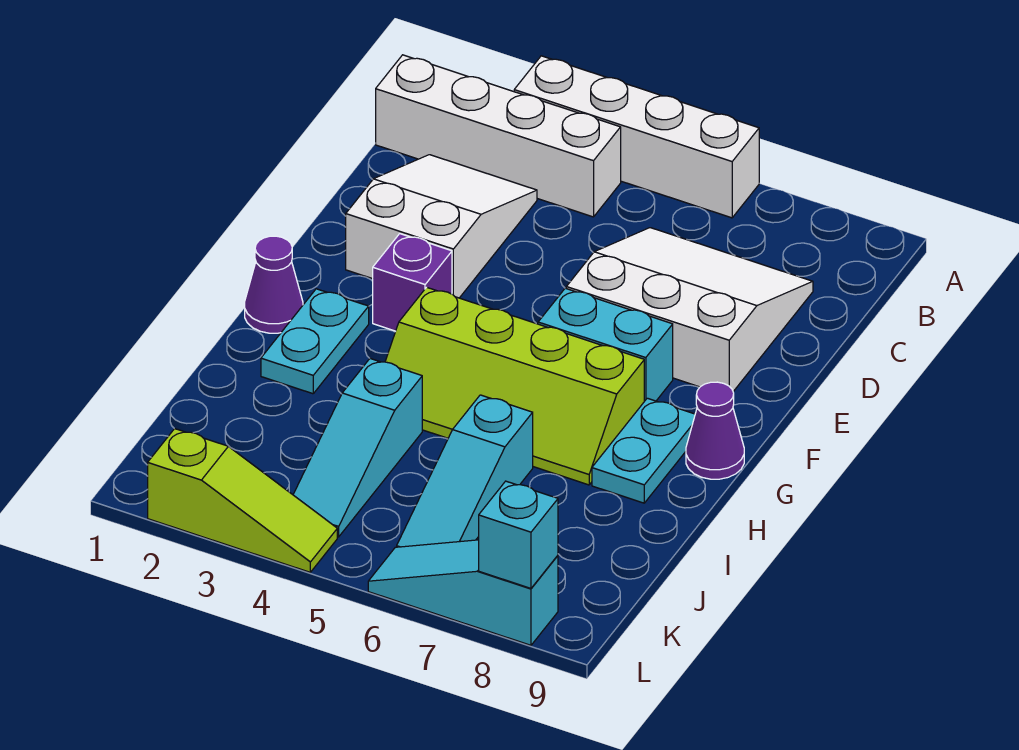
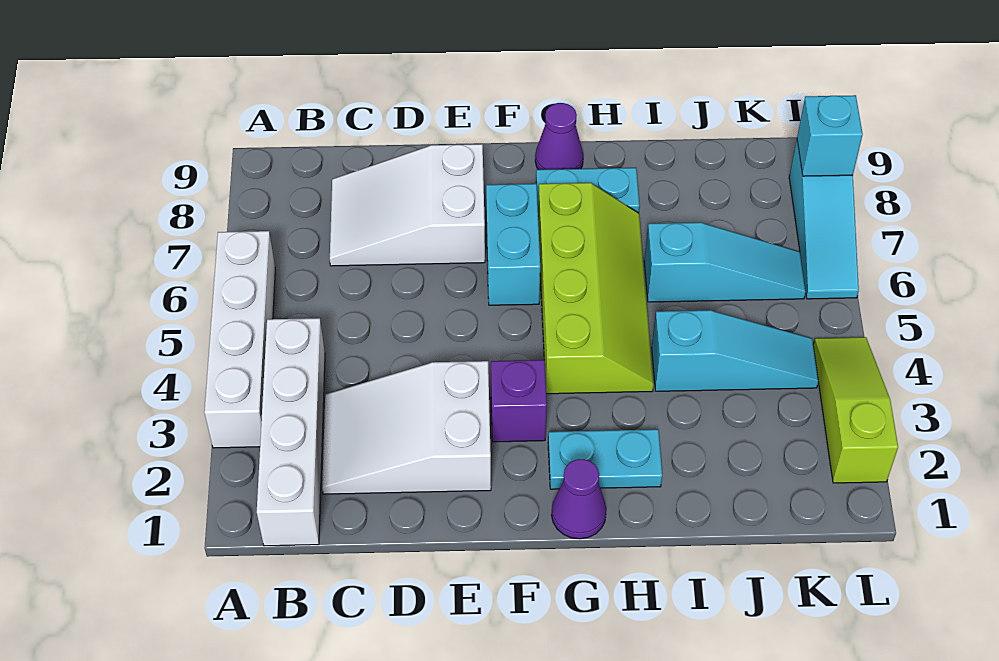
white slope C6:E8 level 1 top E -> white slope C7:E8 level 1 top E

